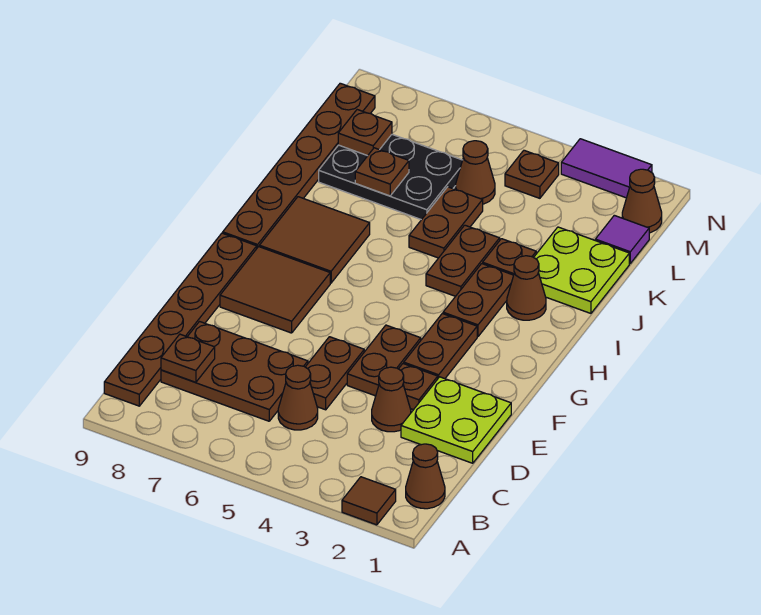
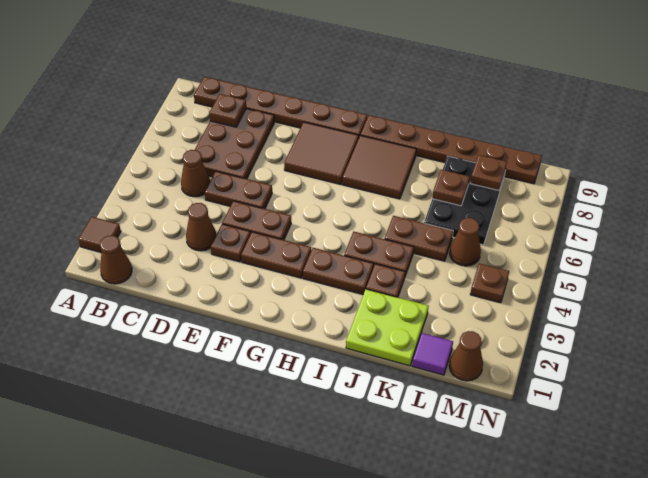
lime plate D1:E2 level 1 -> none
brown cone I2 level 1 -> none
purple tile N2:N3 level 1 -> none

